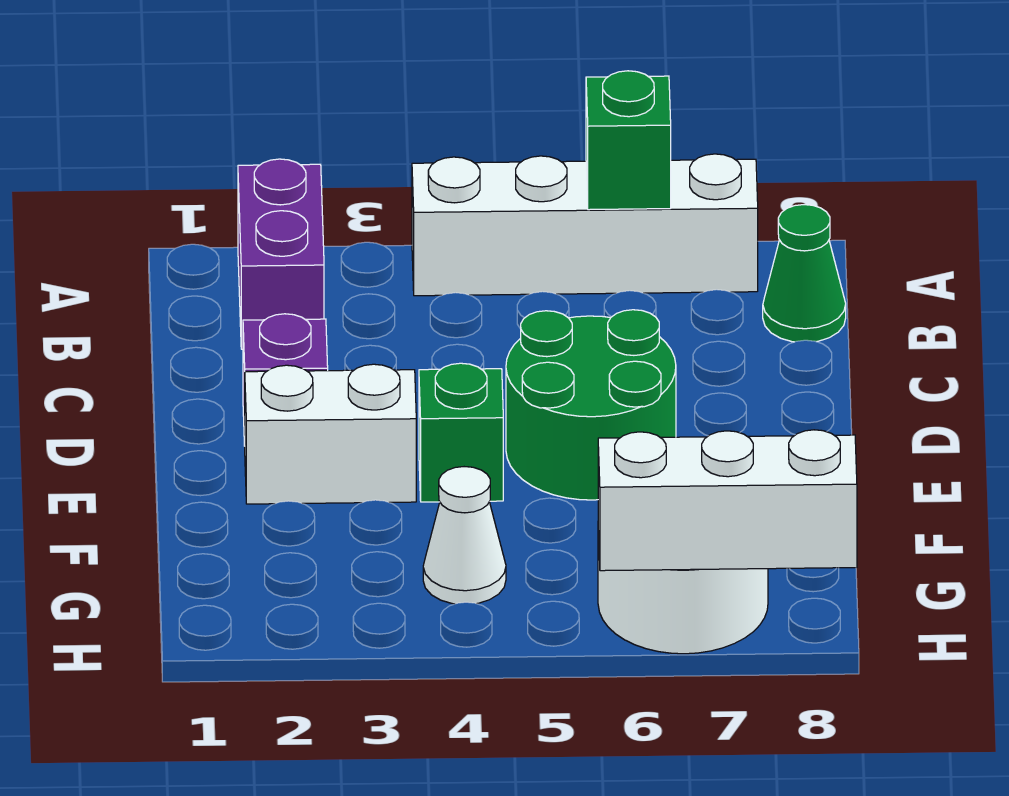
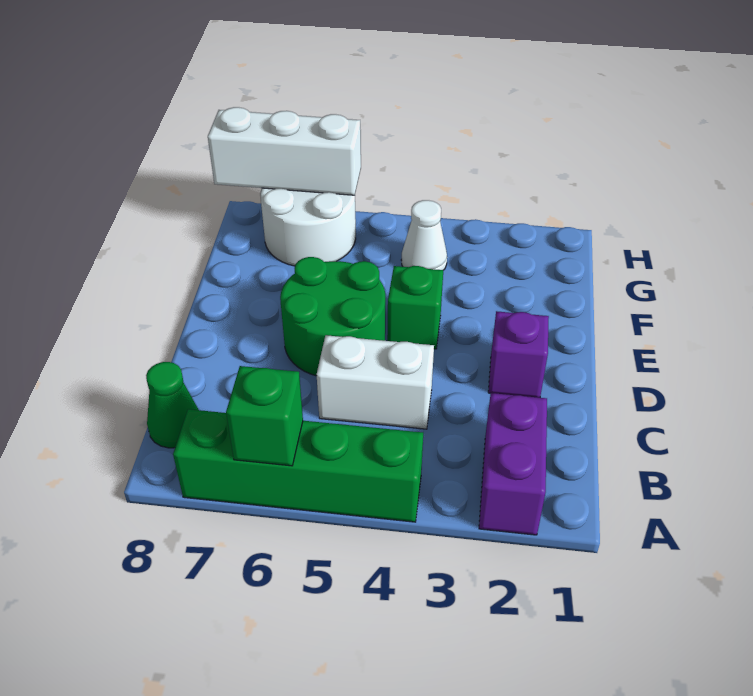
white brick A4:A7 level 1 -> green brick A4:A7 level 1
white brick E2:E3 level 1 -> white brick C4:C5 level 1

